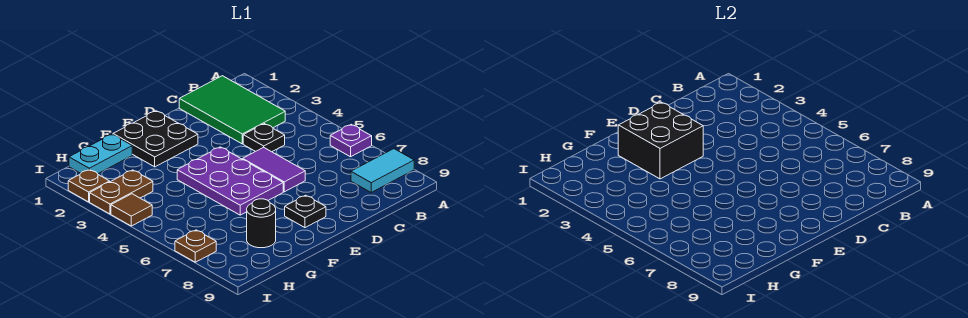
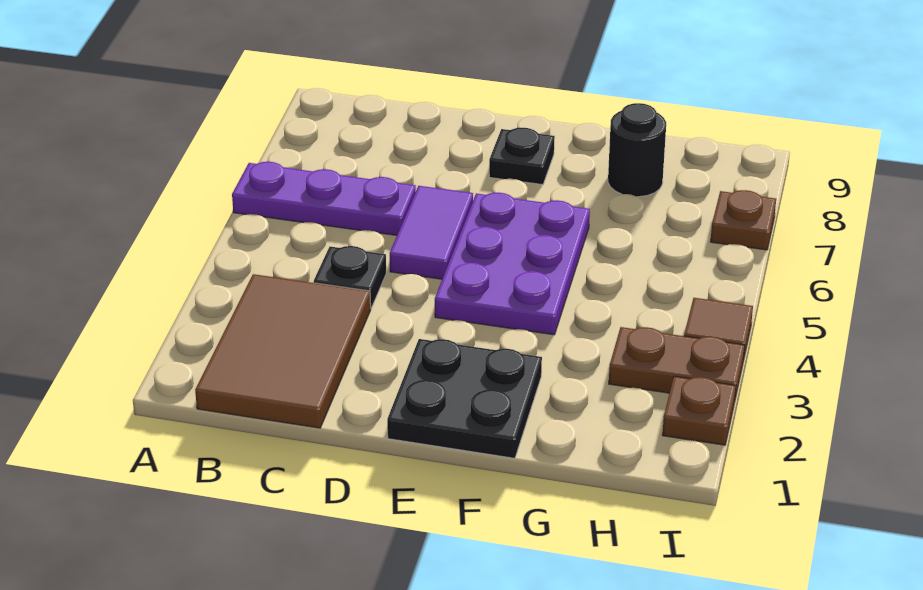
purple plate A6 level 1 -> purple plate A6:C6 level 1
cyan tile A8:B8 level 1 -> none
green tile B1:C3 level 1 -> brown tile B1:C3 level 1
black brick E2:F3 level 2 -> none
cyan plate G1:H1 level 1 -> none

